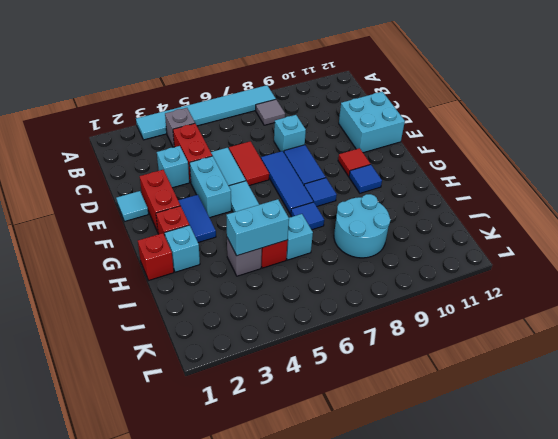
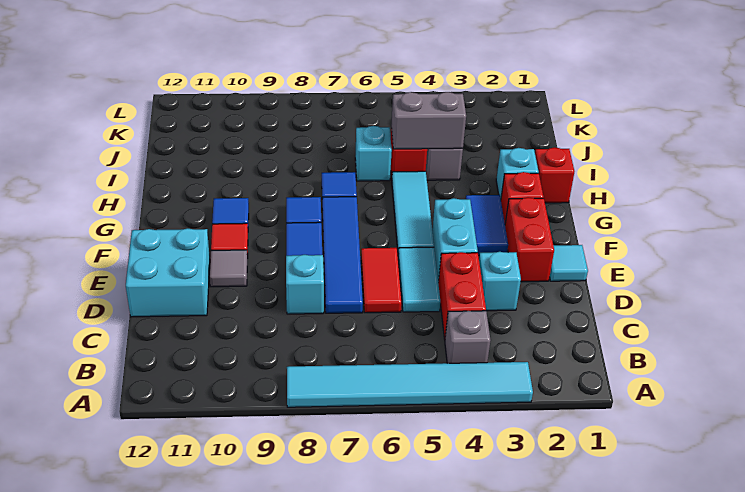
grey tile B8 level 1 -> grey tile E10 level 1
blue tile E7:G7 level 1 -> blue tile D7:G7 level 1
cyan brick I4:I5 level 2 -> grey brick I4:I5 level 2
cyan round brick I8:J9 level 1 -> none

